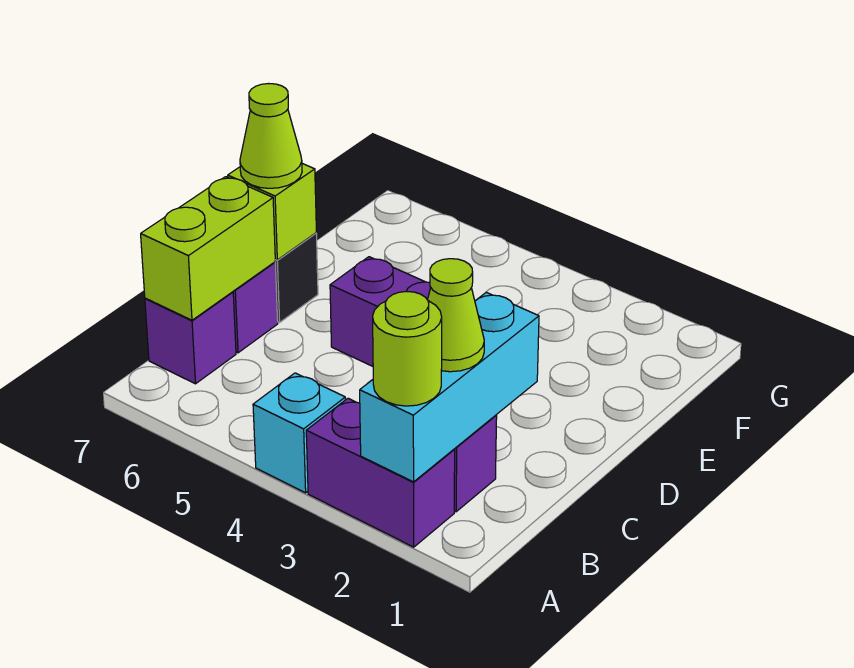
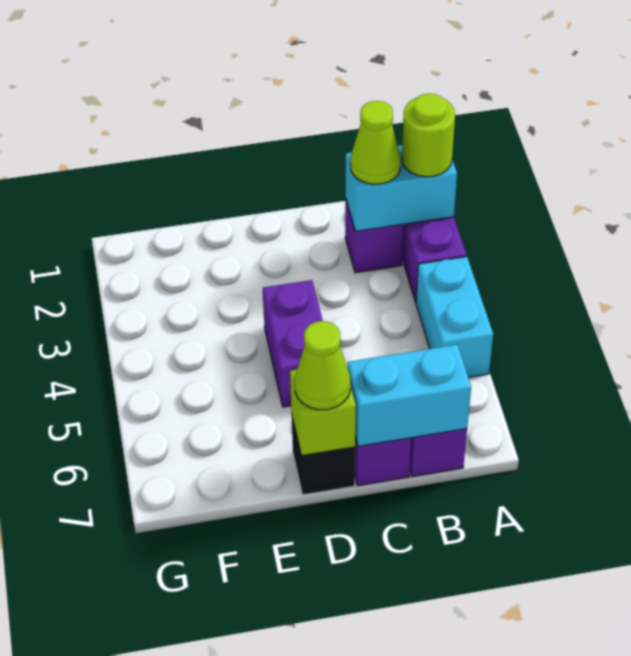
cyan brick A2:C2 level 2 -> cyan brick A2:B2 level 2
cyan brick A4 level 1 -> cyan brick A4:A5 level 1
lime brick B7:C7 level 2 -> cyan brick B7:C7 level 2

